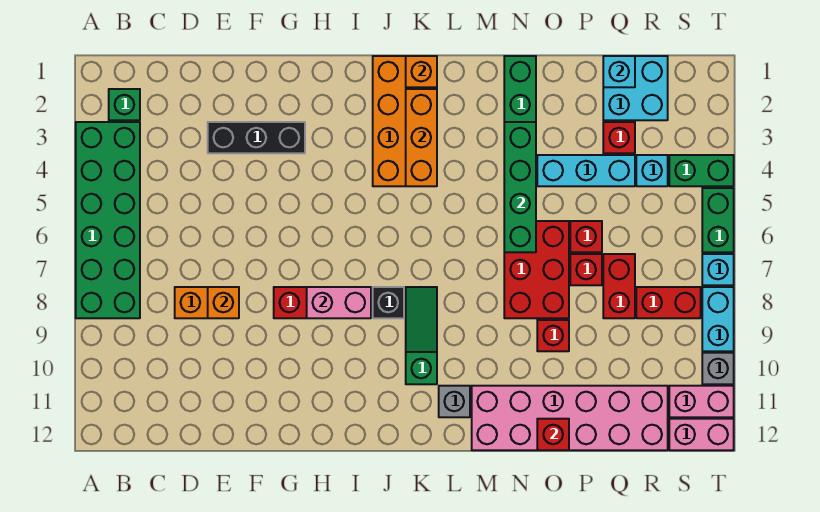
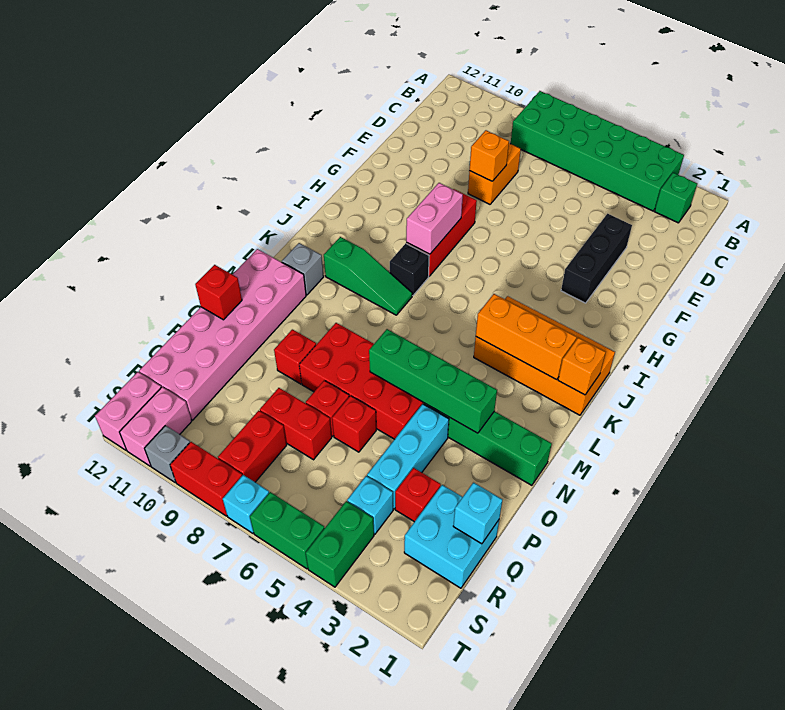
red brick N6:O8 level 1 -> red brick N5:O8 level 1
cyan brick T8:T9 level 1 -> red brick T8:T9 level 1

